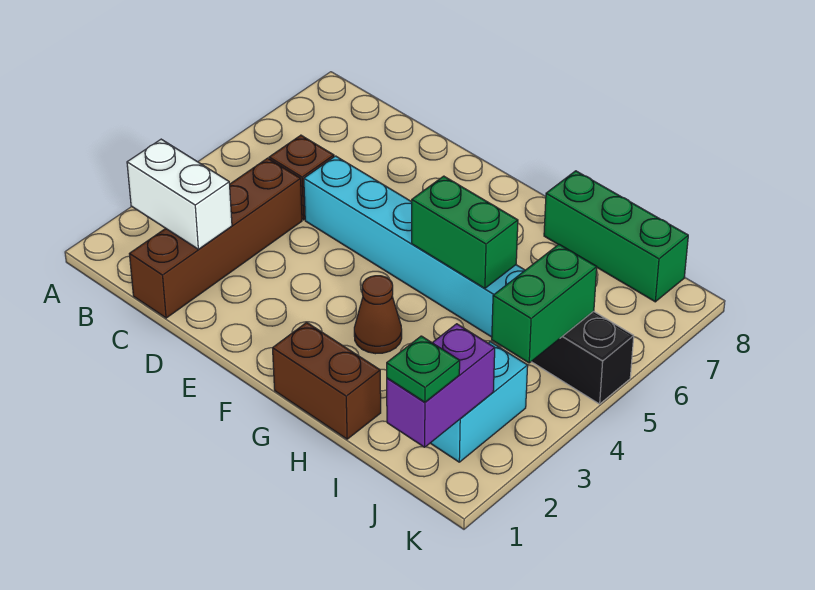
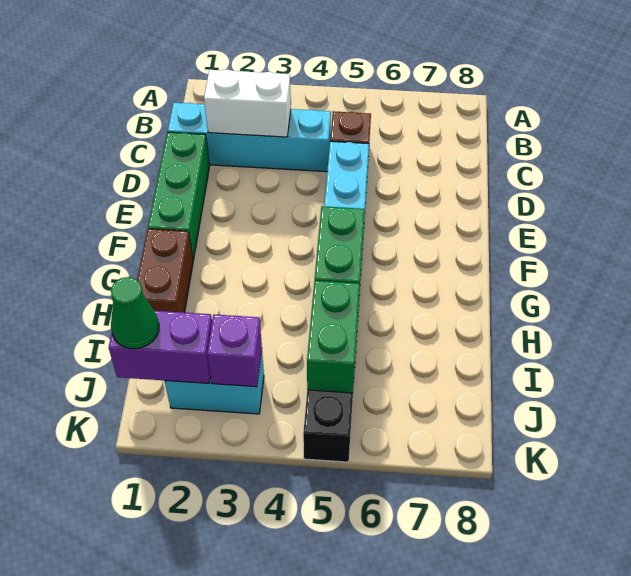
white brick B2:C2 level 2 -> white brick C2:C3 level 2
brown brick C1:C4 level 1 -> cyan brick C1:C4 level 1
brown cone G3 level 1 -> none
green brick H8:J8 level 1 -> green brick D1:F1 level 1
green plate J1 level 3 -> green cone J1 level 3
none -> purple brick J3 level 2
green brick J4:J5 level 2 -> green brick I5:J5 level 2

